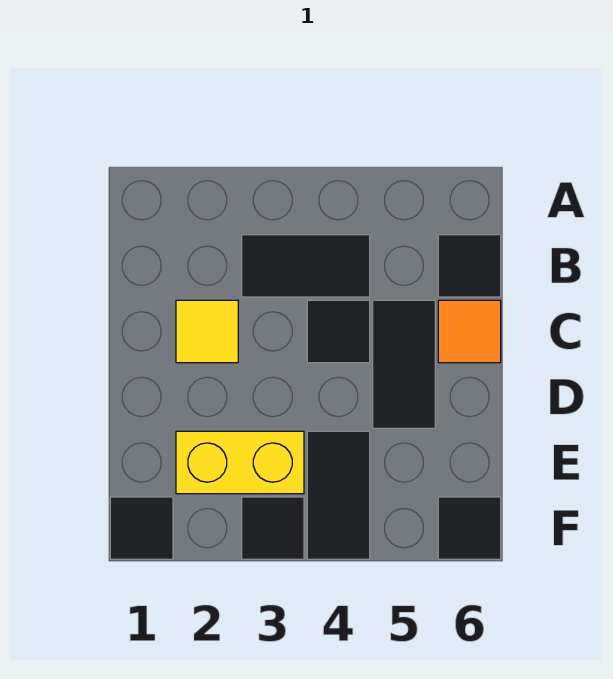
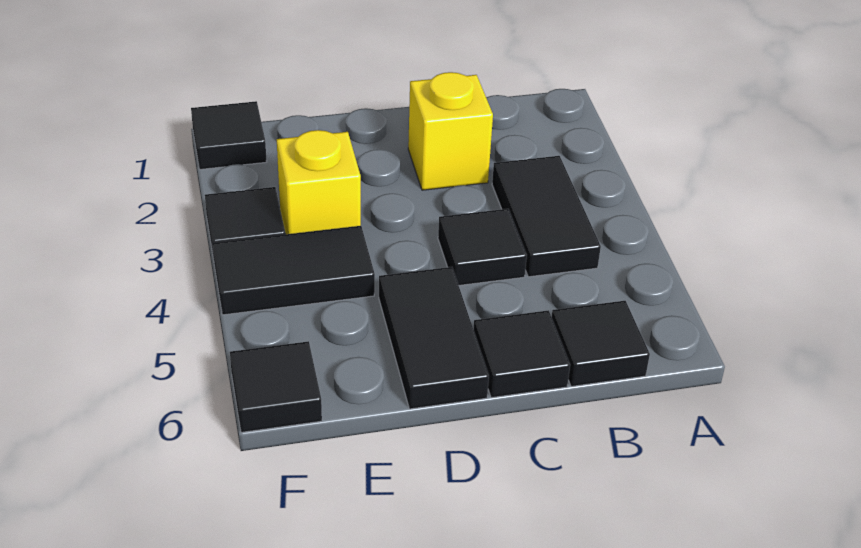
yellow tile C2 level 1 -> yellow brick C2 level 1
black tile C5:D5 level 1 -> black tile D5:D6 level 1
orange tile C6 level 1 -> black tile C6 level 1
yellow brick E2:E3 level 1 -> yellow brick E3 level 1

